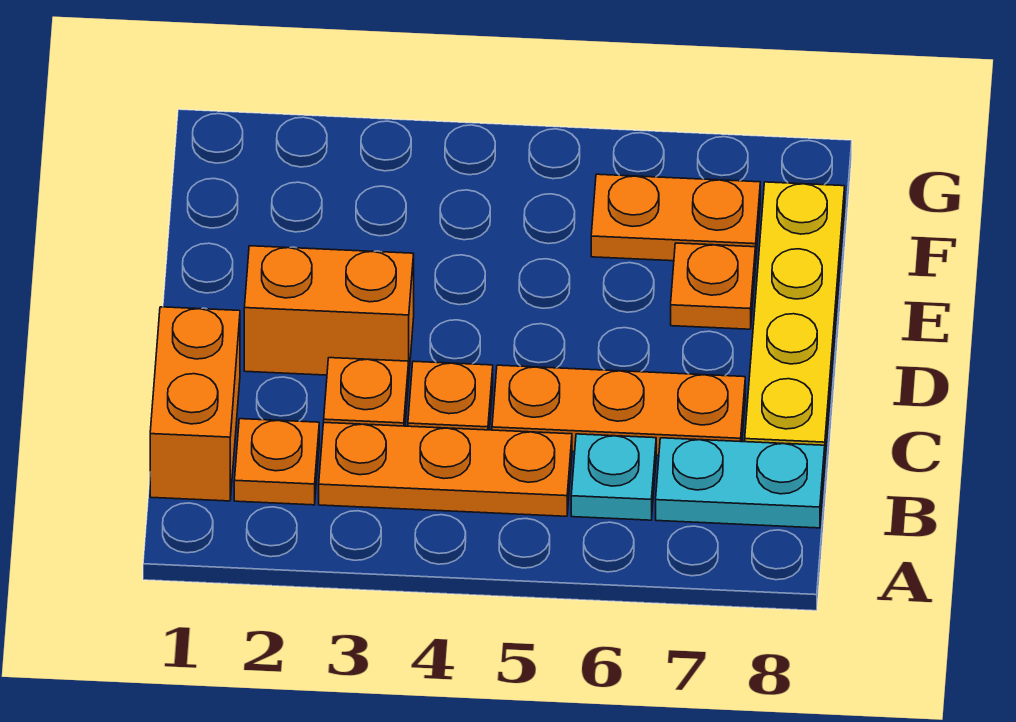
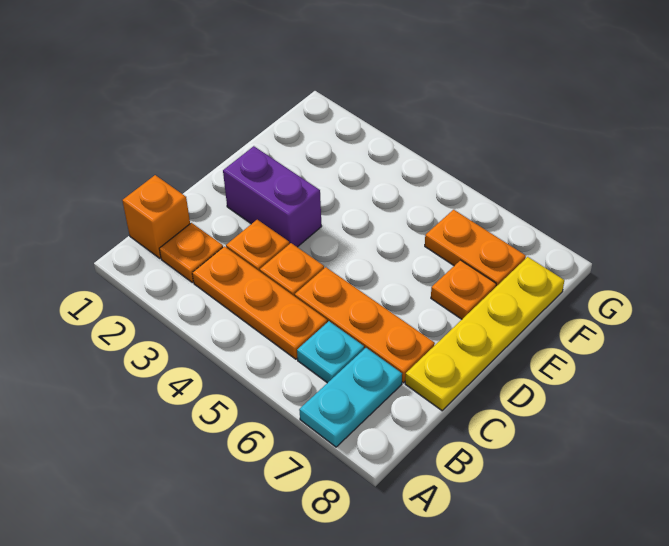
orange brick B1:C1 level 1 -> orange brick B1 level 1
cyan plate B7:B8 level 1 -> cyan plate A7:B7 level 1
orange brick D2:D3 level 1 -> purple brick D2:D3 level 1

